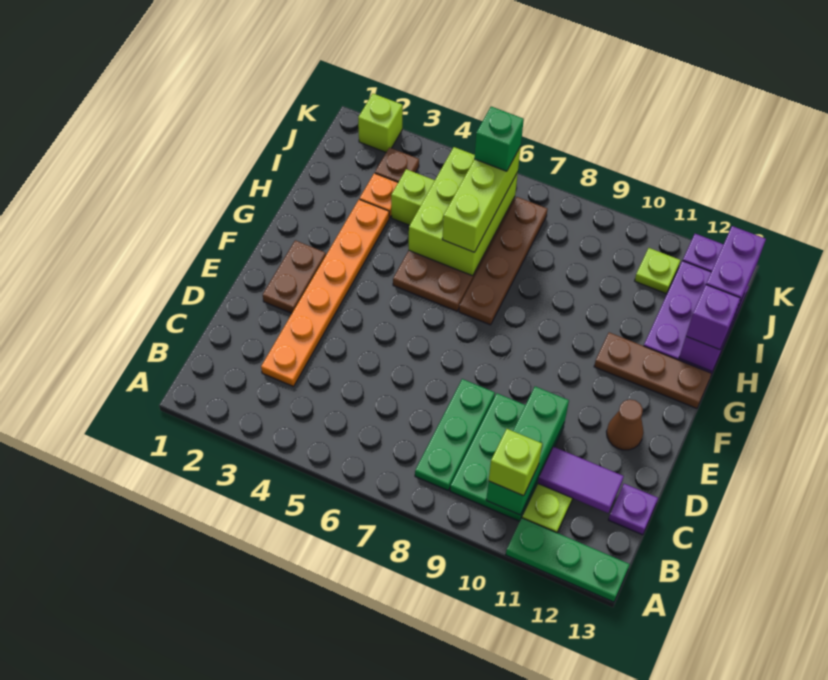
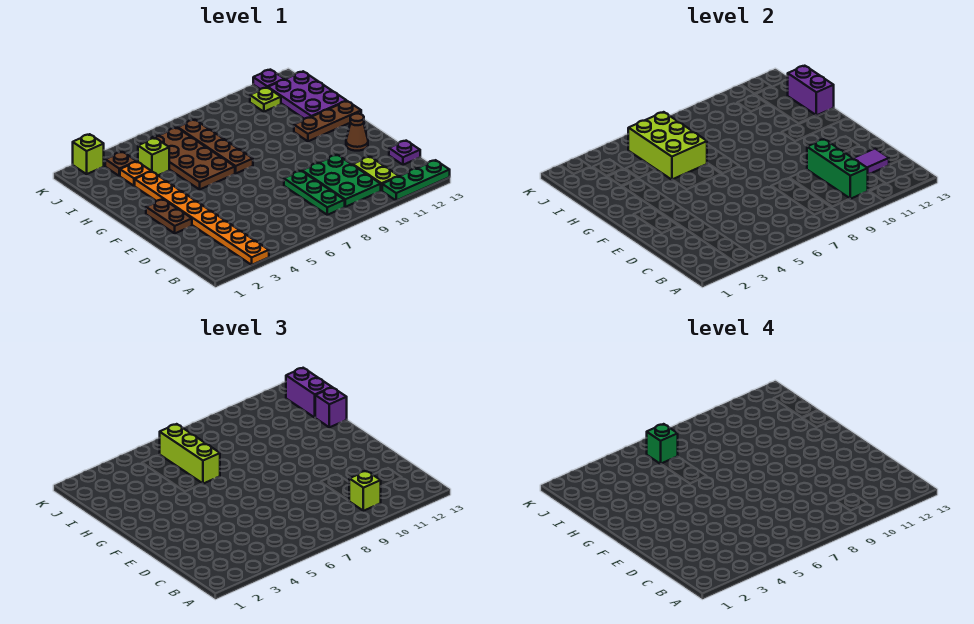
orange plate C3:H3 level 1 -> orange plate A3:H3 level 1

